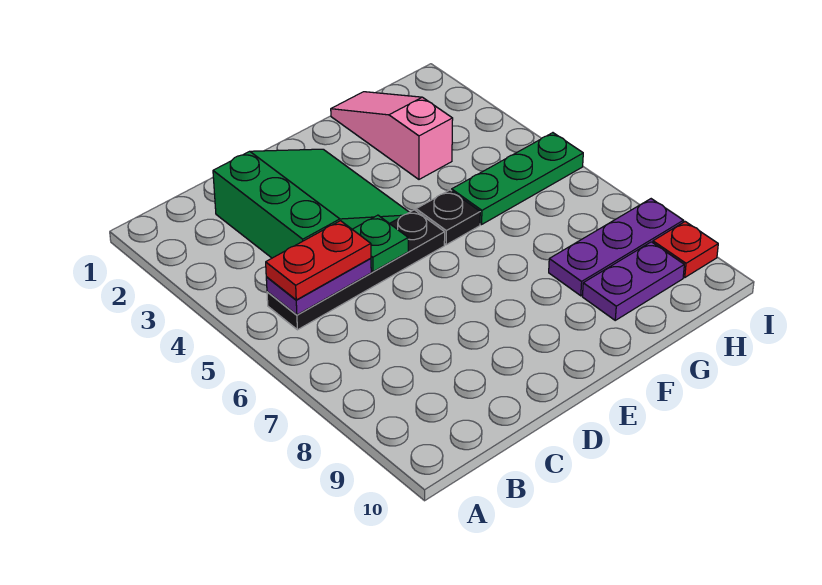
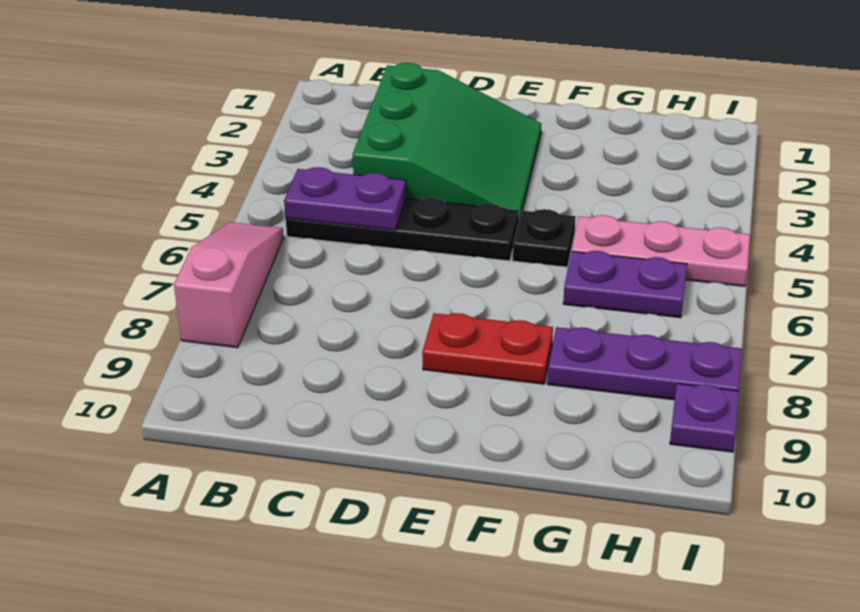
red plate B5:C5 level 3 -> red plate E8:F8 level 1
green plate D5 level 2 -> none
pink slope G1:G3 level 1 top 3 -> pink slope A6:A8 level 1 top 8
green plate G5:I5 level 1 -> pink plate G5:I5 level 1
purple plate G9:H9 level 1 -> purple plate G6:H6 level 1
red plate I9 level 1 -> purple plate I9 level 1

